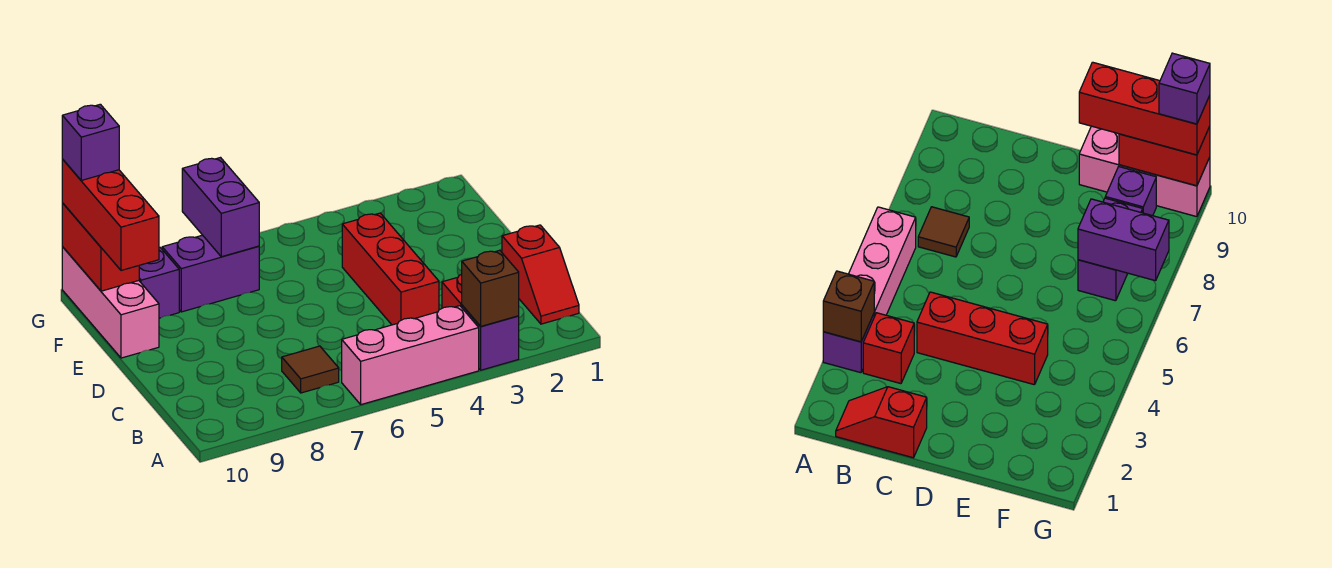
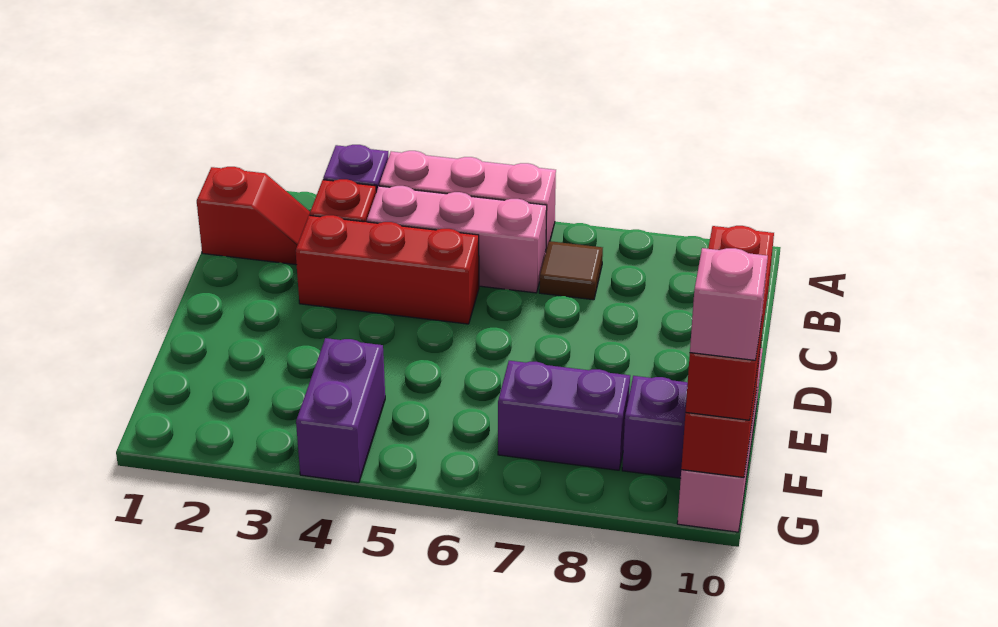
brown brick A3 level 2 -> none
red slope B1:C1 level 1 top C -> red slope B1:B2 level 1 top 1
none -> pink brick B4:B6 level 1
red brick C4:E4 level 1 -> red brick C3:C5 level 1
purple brick F7:G7 level 2 -> purple brick F4:G4 level 1
purple brick G10 level 4 -> pink brick G10 level 4

